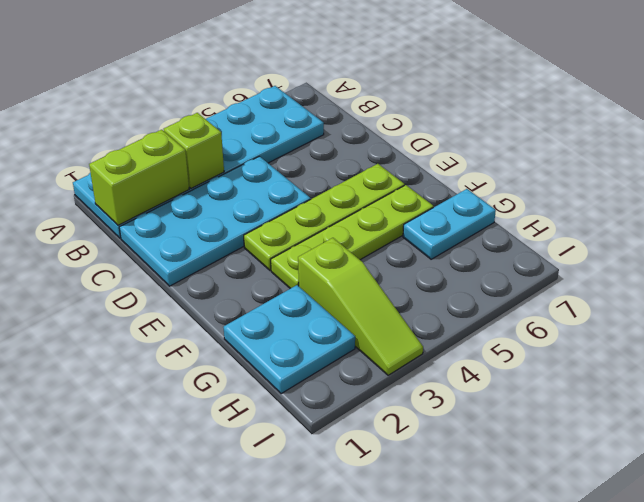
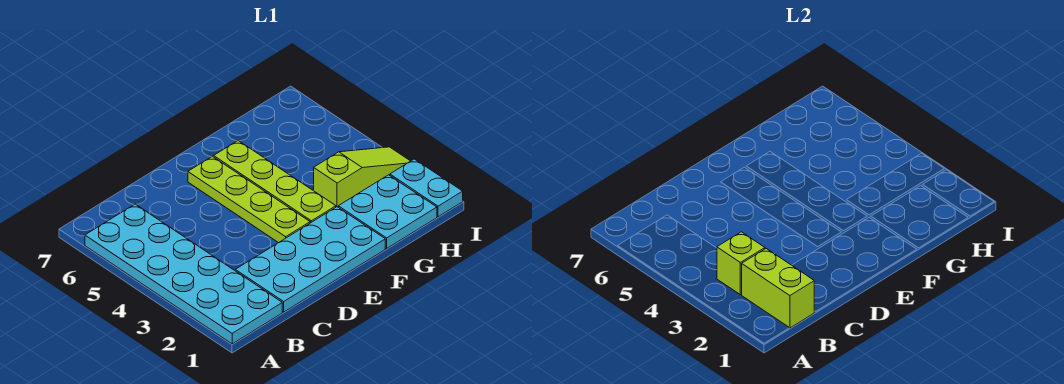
cyan plate C1:D4 level 1 -> cyan plate C1:F2 level 1
cyan plate G6:G7 level 1 -> cyan plate I1:I2 level 1

